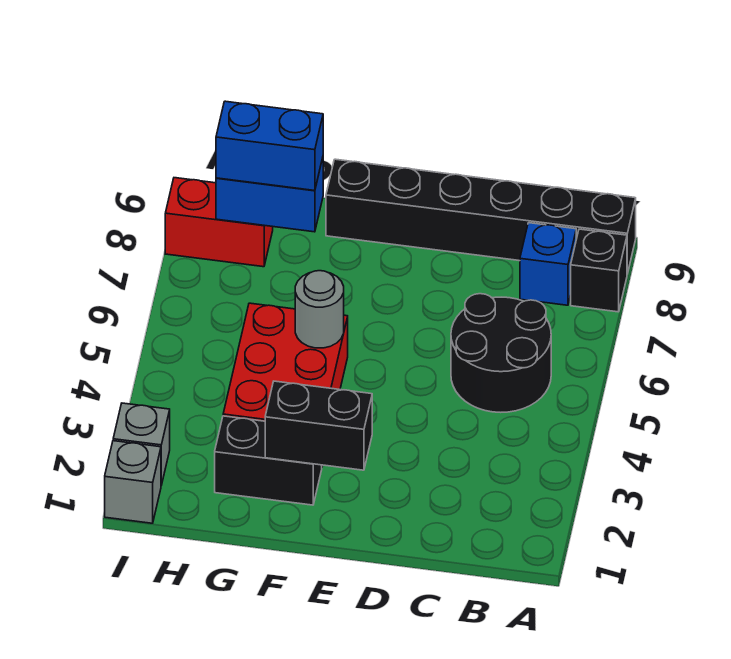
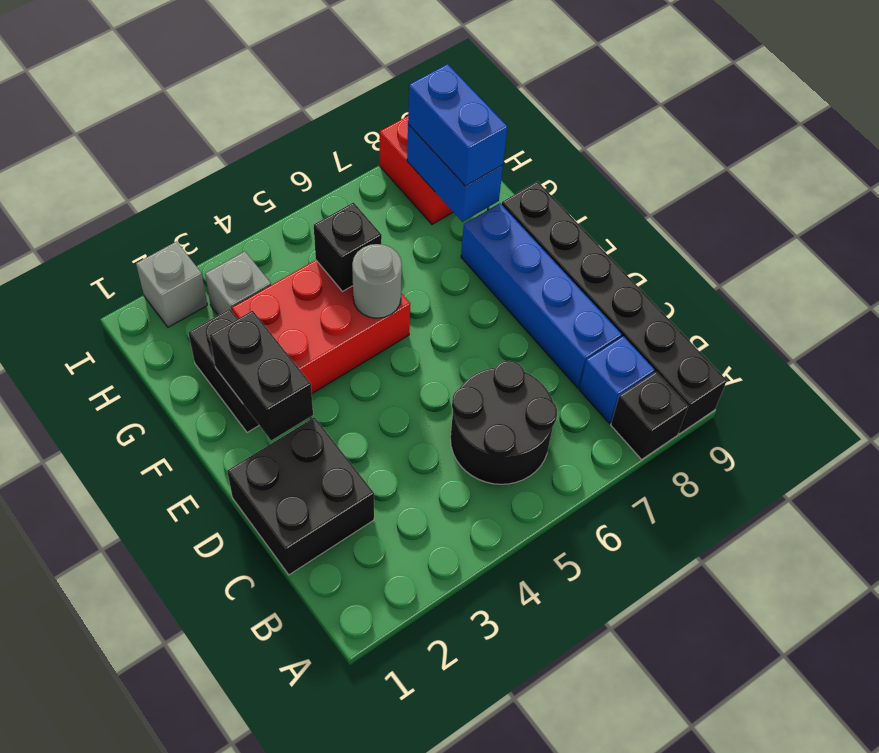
none -> black brick C1:D2 level 1
none -> blue brick C8:F8 level 1
none -> black brick G5 level 2
grey brick I1 level 1 -> grey brick H3 level 1

